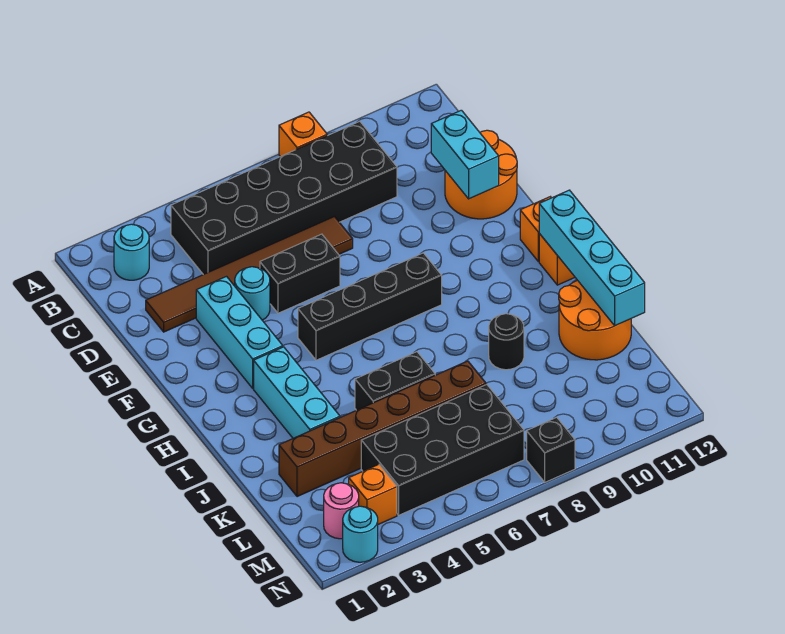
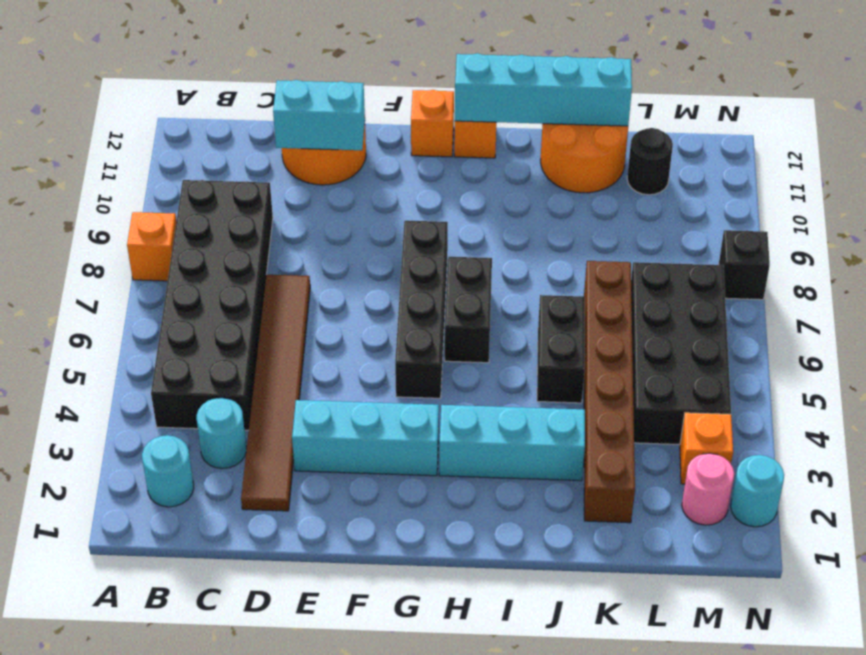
cyan round brick E4 level 1 -> cyan round brick C3 level 1
black brick E5:E6 level 1 -> black brick H6:H7 level 1
black round brick J9 level 1 -> black round brick L11 level 1

